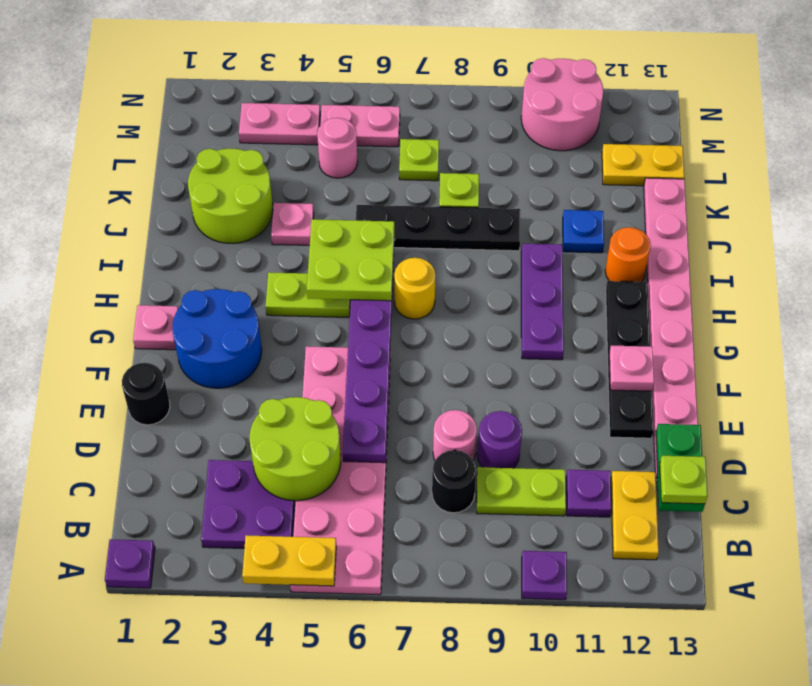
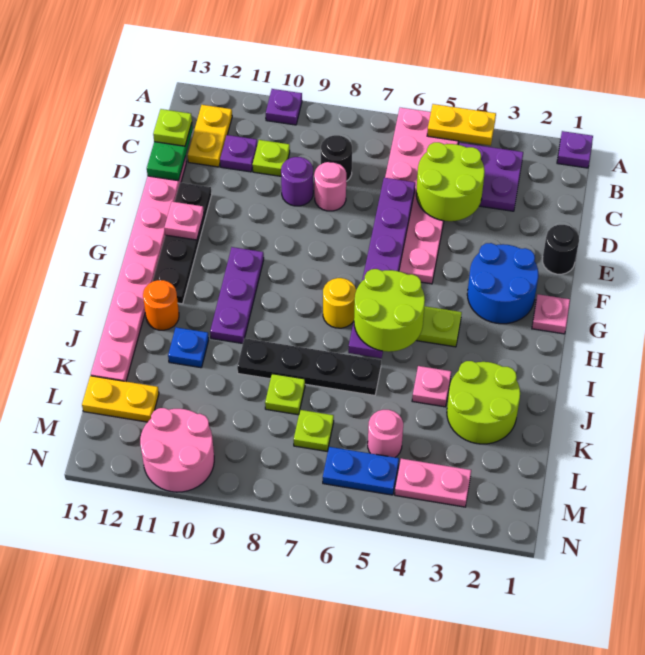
lime plate C9:C10 level 1 -> lime plate C10 level 1
lime plate H5:I6 level 3 -> lime round brick H5:I6 level 3
pink plate M5:M6 level 1 -> blue plate M5:M6 level 1

